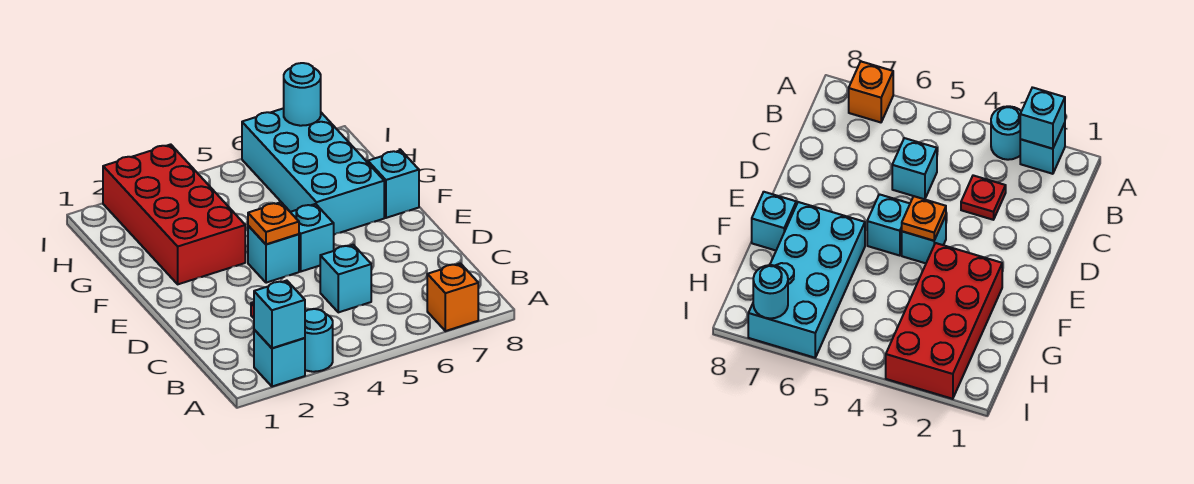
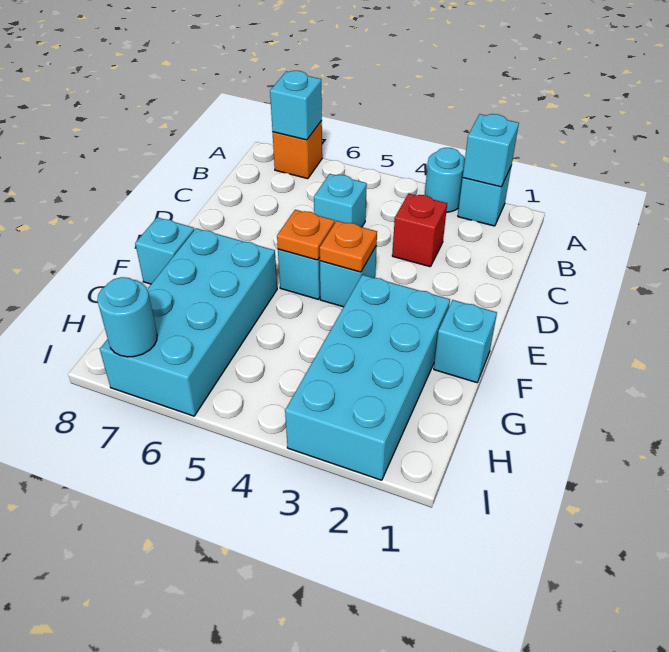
none -> cyan brick A7 level 2
red plate C3 level 1 -> red brick C3 level 1
none -> orange plate E5 level 2
none -> cyan brick F1 level 1
red brick F2:I3 level 1 -> cyan brick F2:I3 level 1

